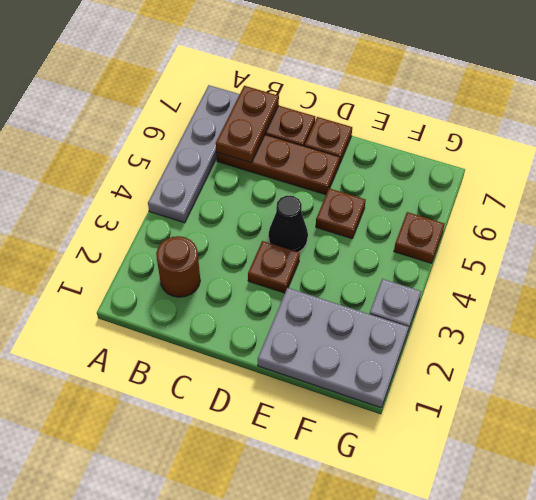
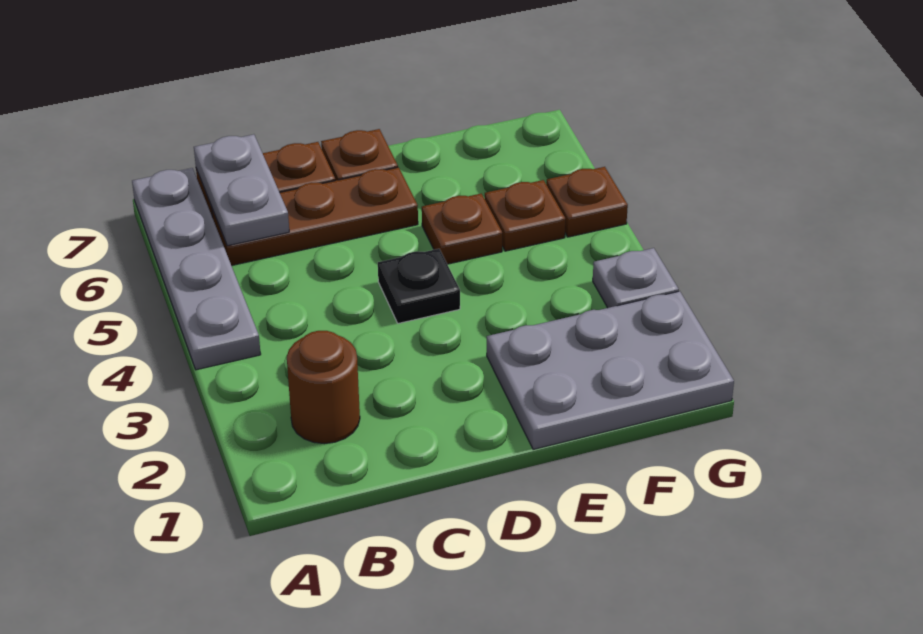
brown plate B6:B7 level 2 -> grey plate B6:B7 level 2
brown plate D3 level 1 -> brown plate F5 level 1
black cone D4 level 1 -> black plate D4 level 1

